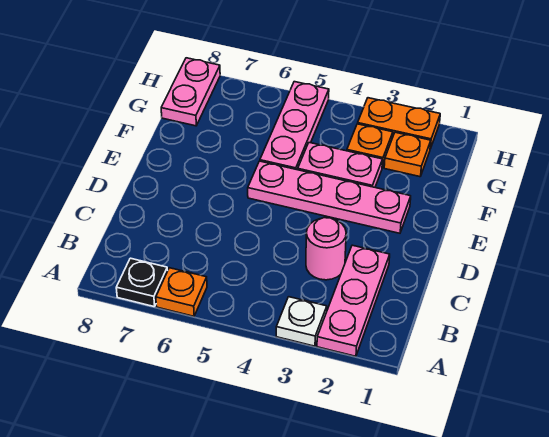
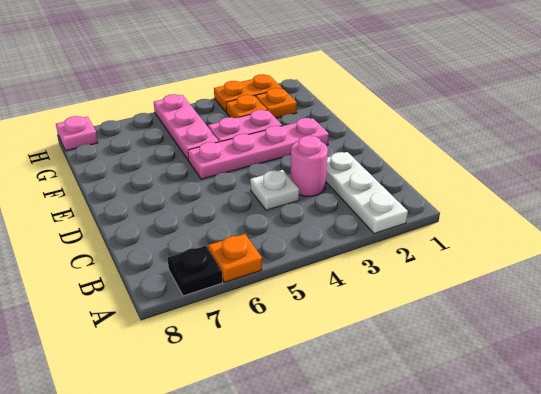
pink plate A2:C2 level 1 -> white plate A2:C2 level 1
white plate A3 level 1 -> white plate C4 level 1
pink plate G8:H8 level 1 -> pink plate H8 level 1

